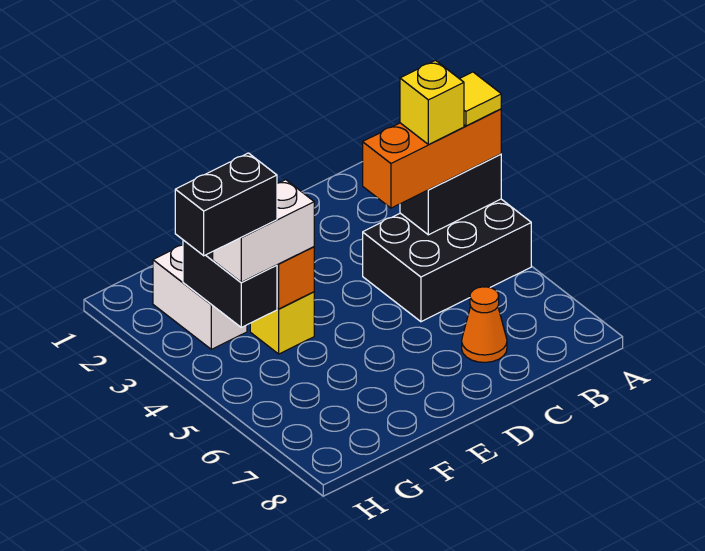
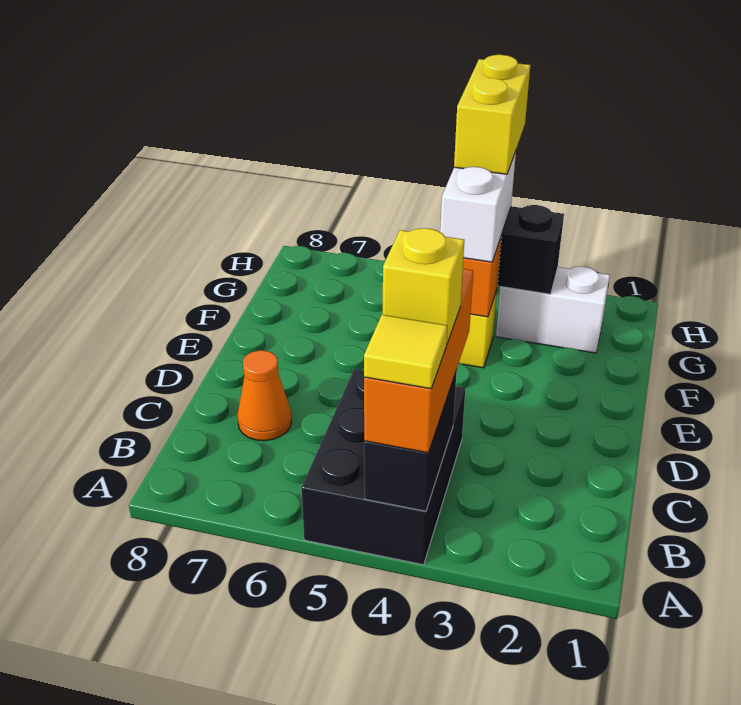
black brick G4:H4 level 4 -> yellow brick G4:H4 level 4

